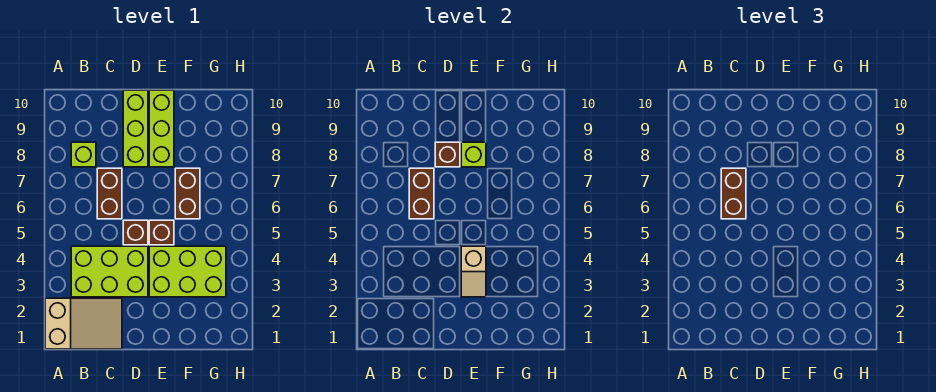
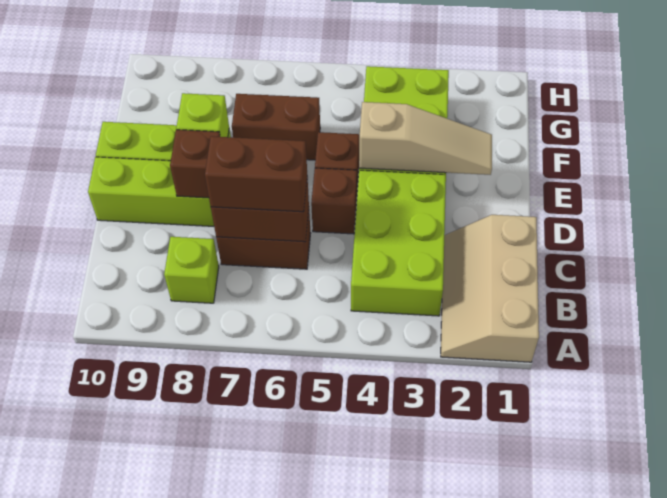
tan slope A1:C2 level 1 top A -> tan slope A1:C2 level 1 top 1
tan slope E3:E4 level 2 top 4 -> tan slope E2:E4 level 2 top 4

